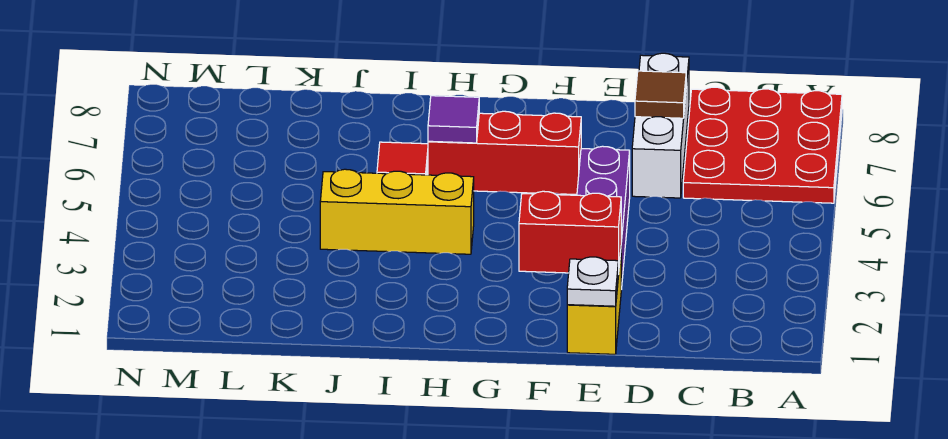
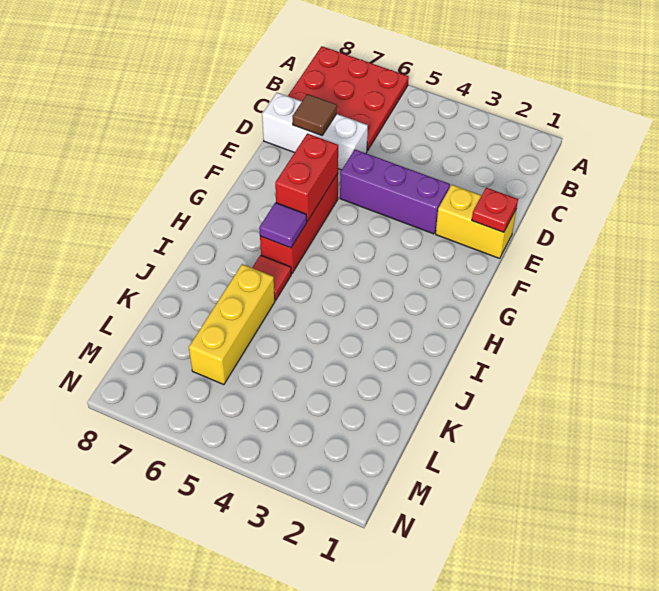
white plate E1 level 2 -> red plate E1 level 2
red brick E2:F2 level 2 -> red brick F6:G6 level 2
yellow brick H4:J4 level 1 -> yellow brick J6:L6 level 1

